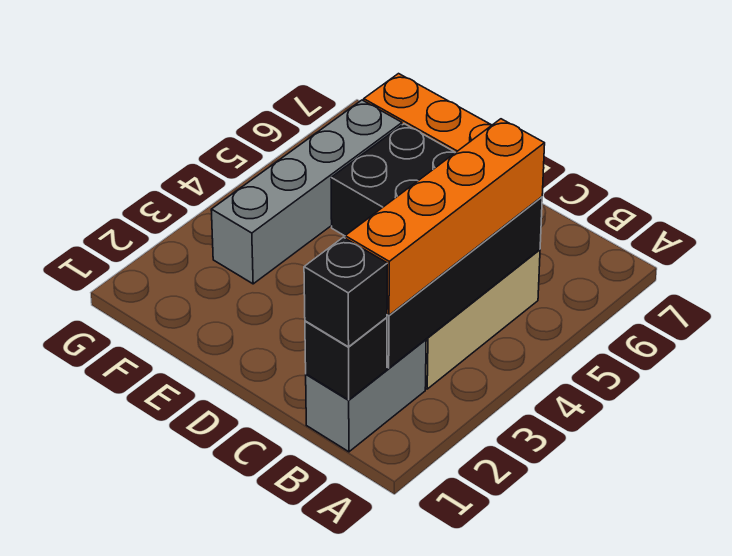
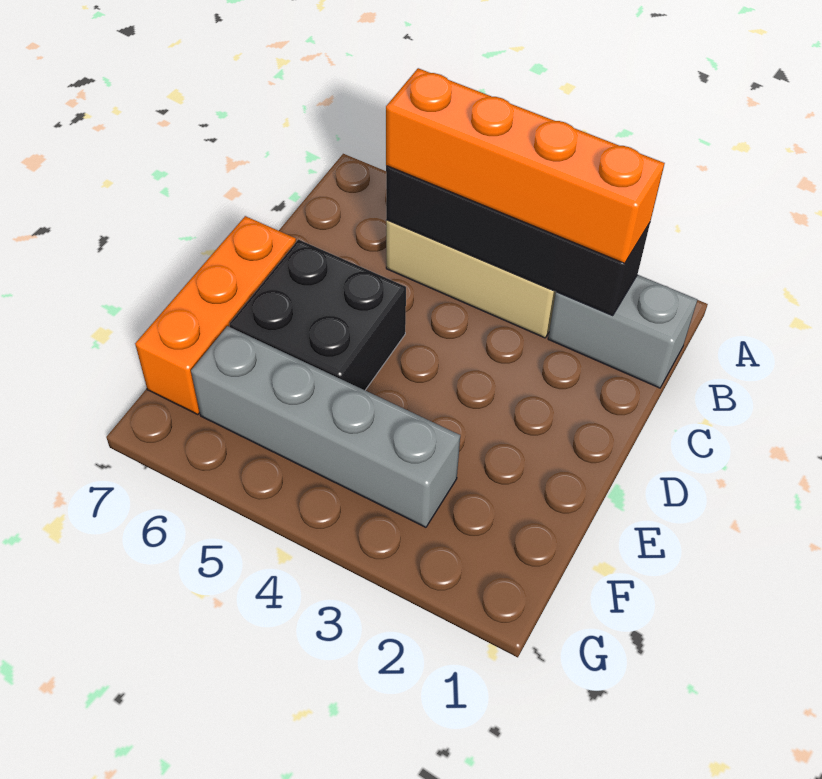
black brick B1 level 2 -> none
black brick B1 level 3 -> none

